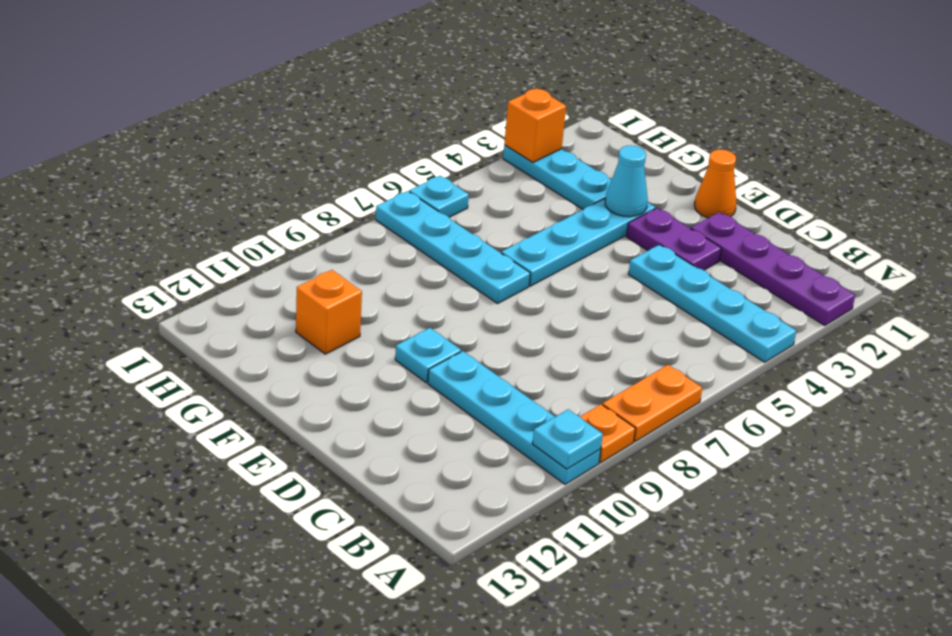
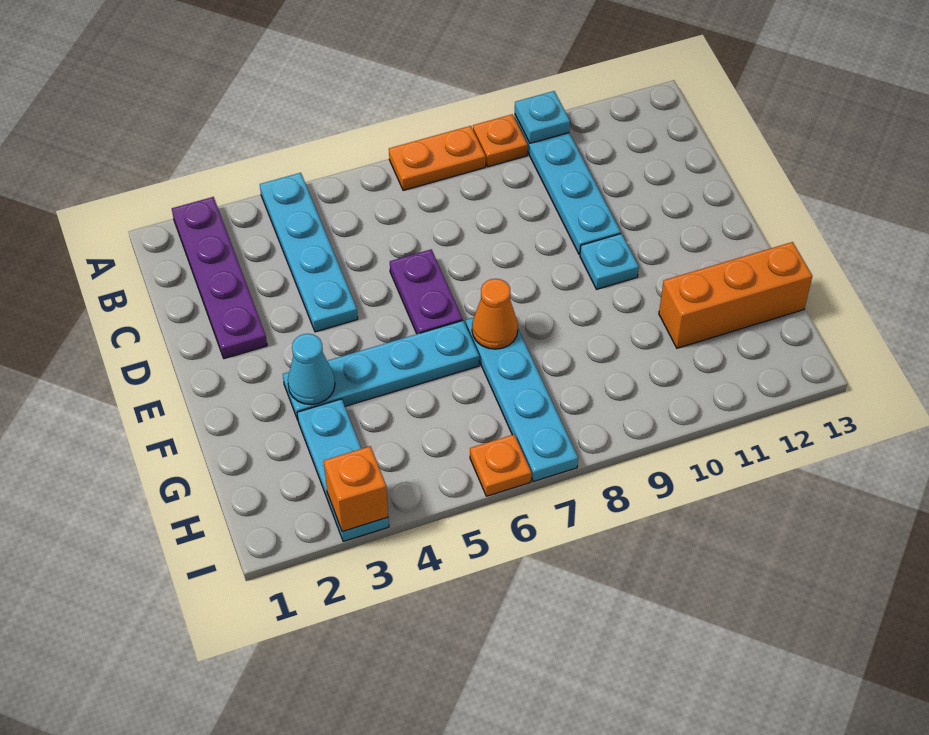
purple plate D3:E3 level 1 -> purple plate D6:E6 level 1
orange cone E1 level 1 -> orange cone F7 level 2
orange brick G11 level 1 -> orange brick G11:G13 level 1
cyan plate I6 level 1 -> orange plate I6 level 1

